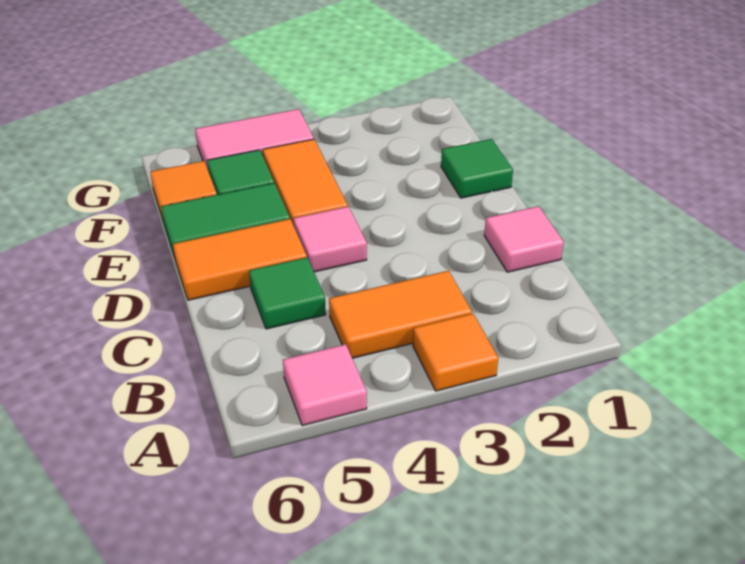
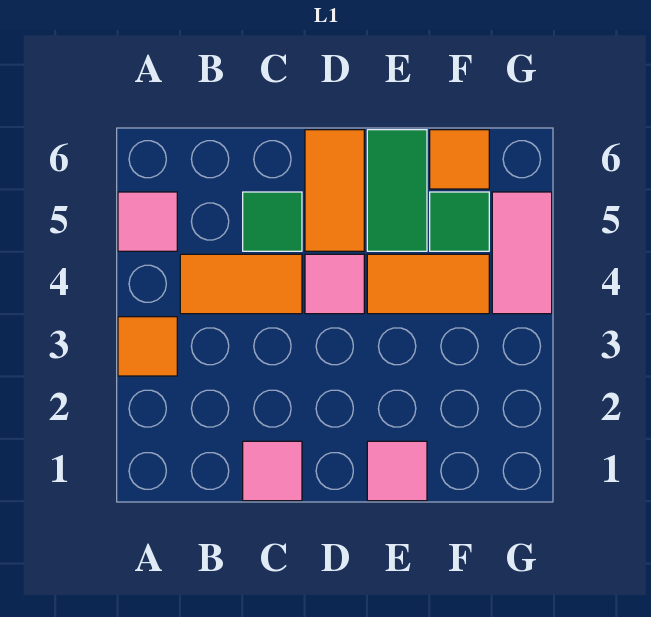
orange tile B3:B4 level 1 -> orange tile B4:C4 level 1
green tile E1 level 1 -> pink tile E1 level 1

